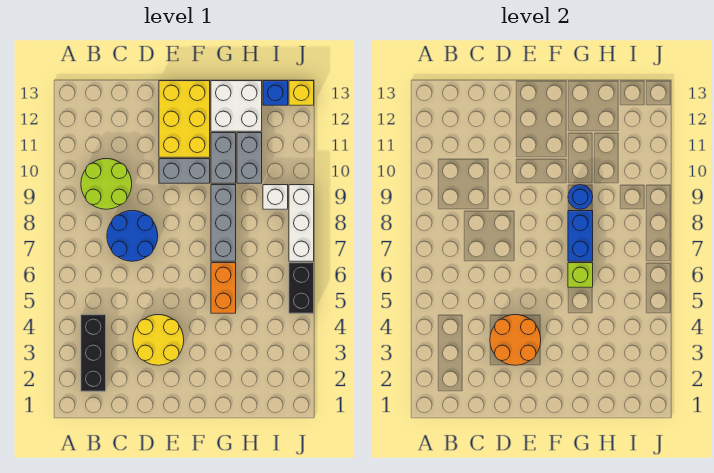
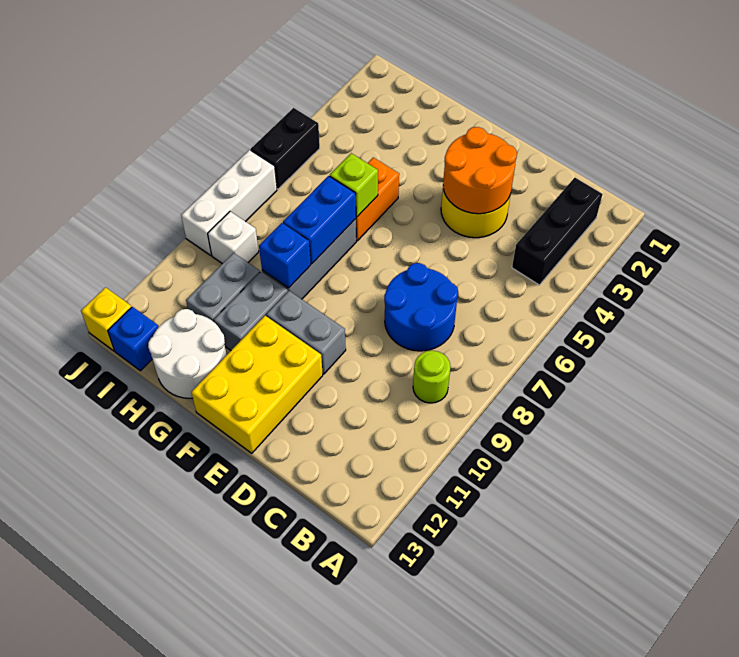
lime round brick B9:C10 level 1 -> lime round brick B9 level 1
blue round brick G9 level 2 -> blue brick G9 level 2
white brick G12:H13 level 1 -> white round brick G12:H13 level 1

